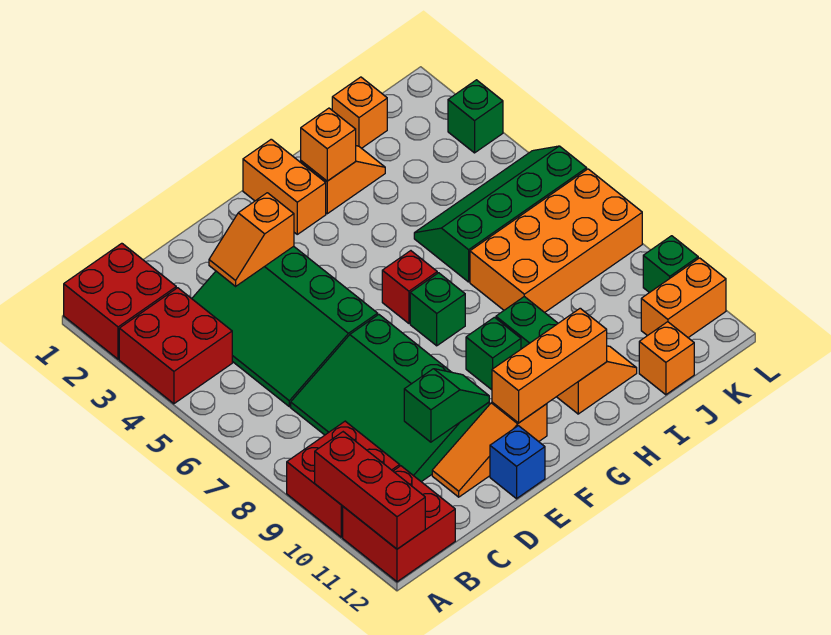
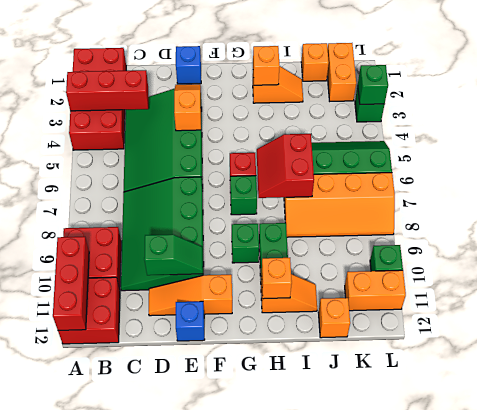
none -> red brick A3:C3 level 2
orange slope D3:E3 level 2 top E -> orange slope E3:E4 level 2 top 4
none -> blue brick E1 level 1
orange brick F11:H11 level 2 -> orange brick H11 level 2
orange brick G1:G2 level 1 -> orange brick K1:K2 level 1
none -> red slope H6:I7 level 2 top I
orange brick I7:L8 level 1 -> orange slope I7:L8 level 1 top 7
none -> green brick L3 level 2

